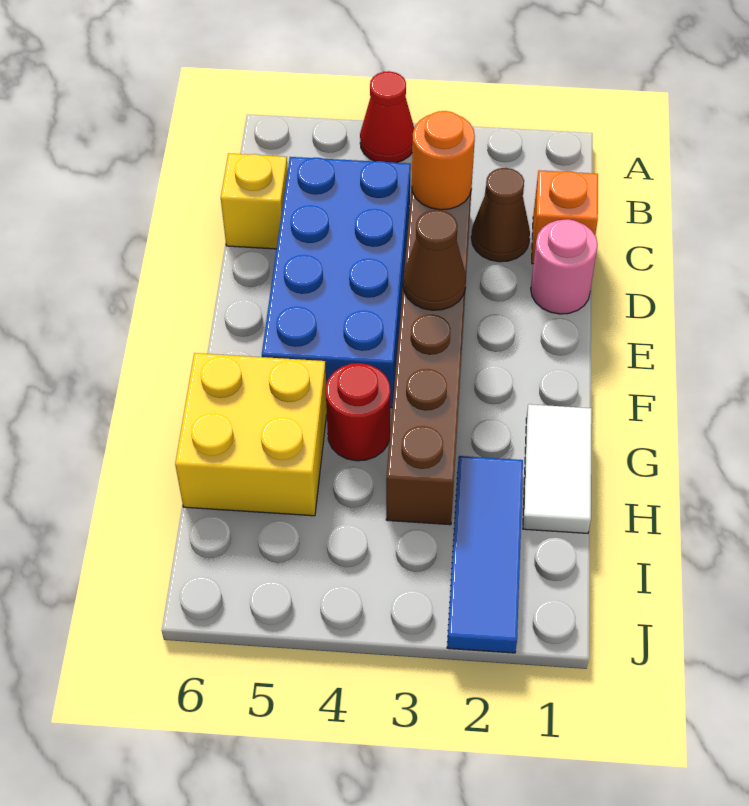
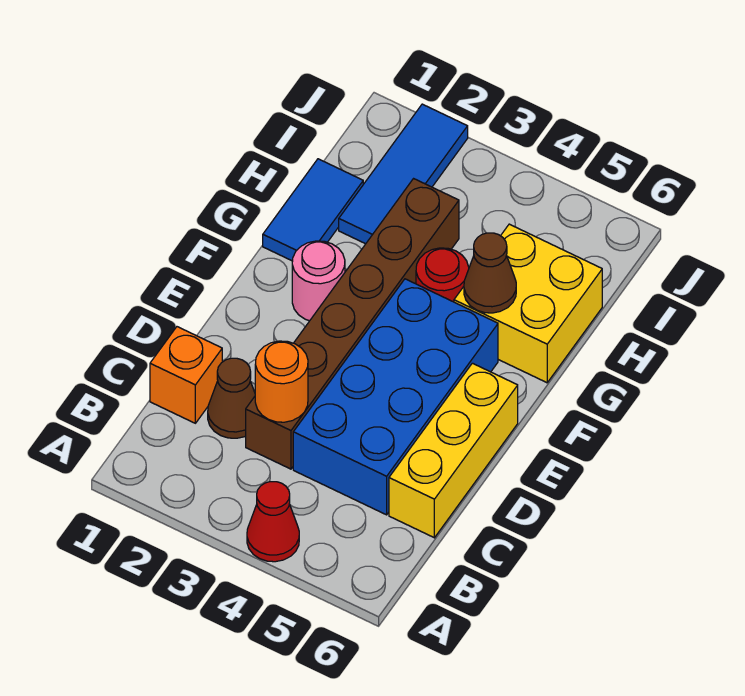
yellow brick C6 level 1 -> yellow brick C6:E6 level 1
pink round brick D1 level 1 -> pink round brick F2 level 1
brown cone E3 level 2 -> brown cone G5 level 2
white tile G1:H1 level 1 -> blue tile G1:H1 level 1

